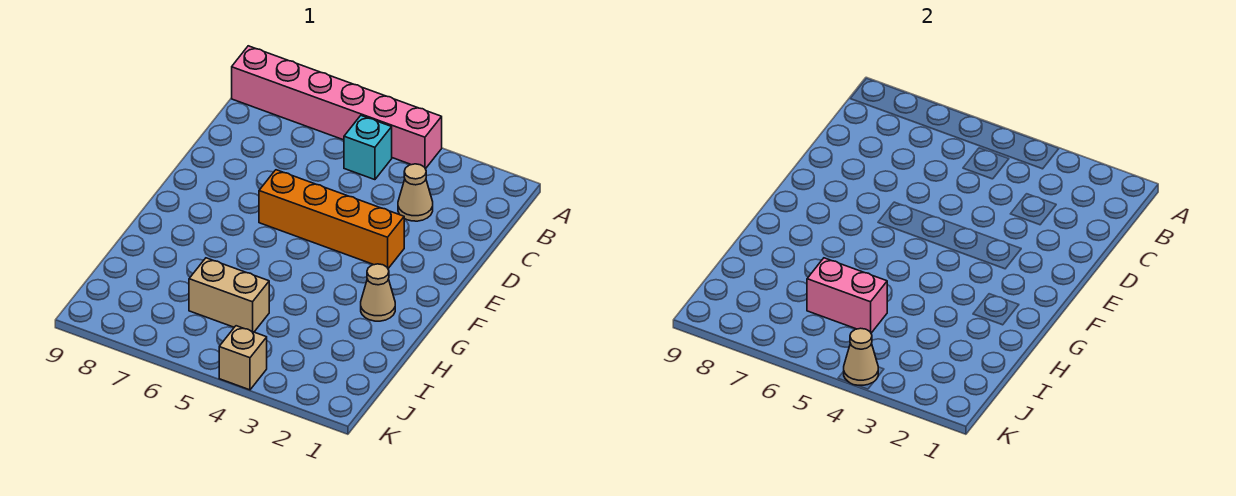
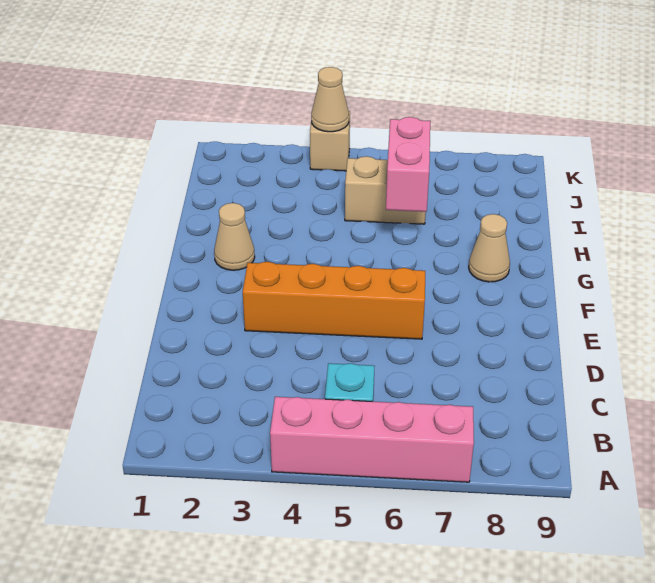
pink brick A4:A9 level 1 -> pink brick A4:A7 level 1
tan cone C3 level 1 -> tan cone G8 level 1
pink brick I5:I6 level 2 -> pink brick H6:I6 level 2

